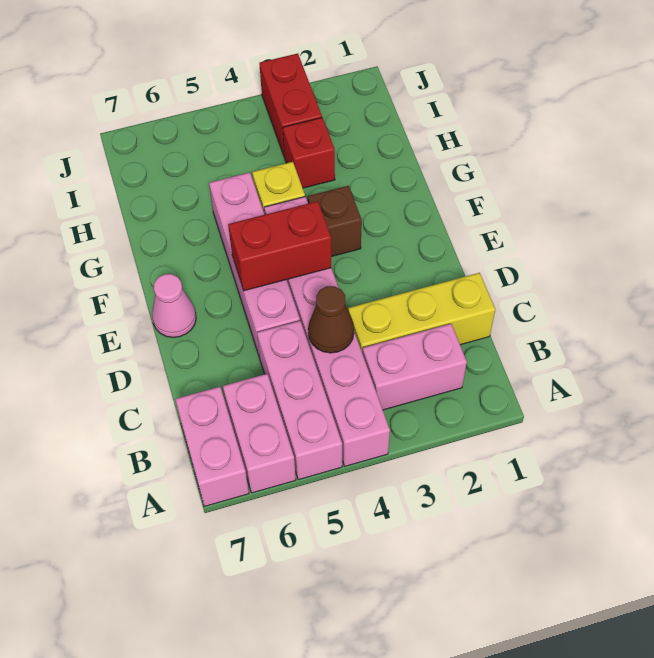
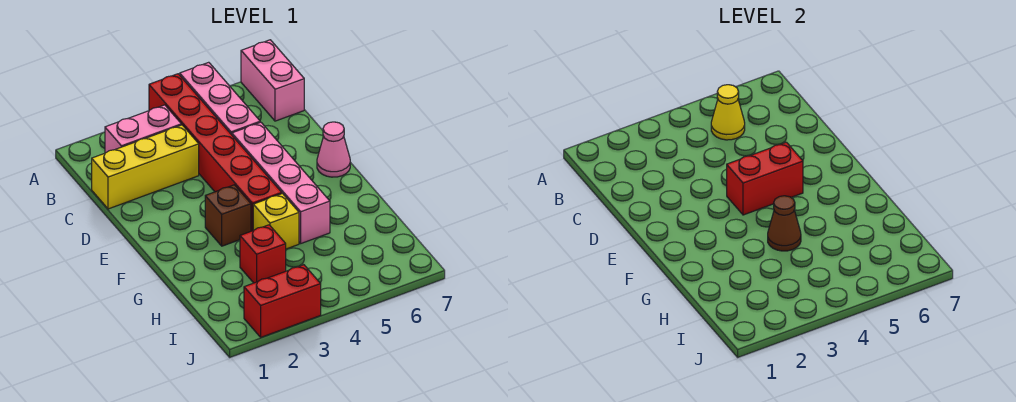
pink brick A4:F4 level 1 -> red brick A4:F4 level 1
pink brick A6:B6 level 1 -> none
none -> yellow cone B5 level 2
brown cone C4 level 2 -> brown cone G4 level 2
red brick I3:J3 level 1 -> red brick J2:J3 level 1

